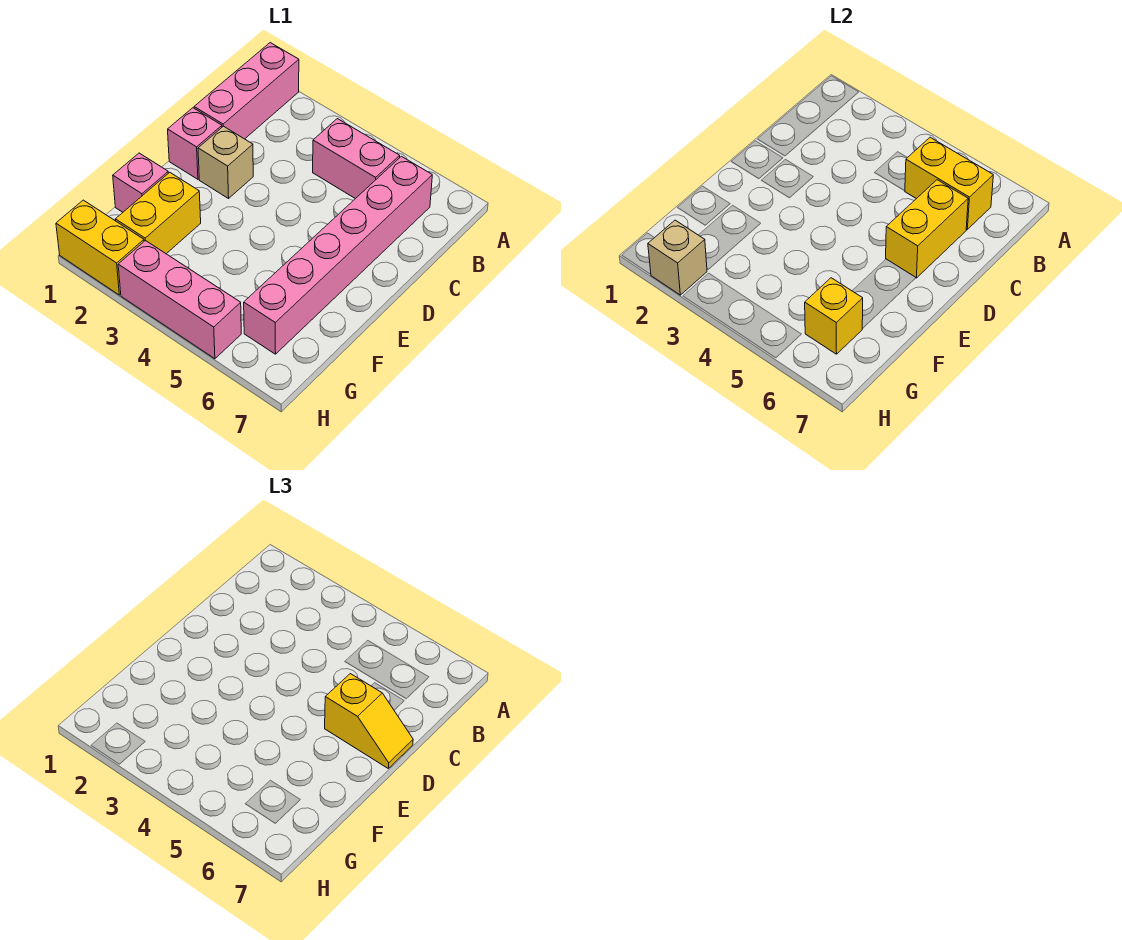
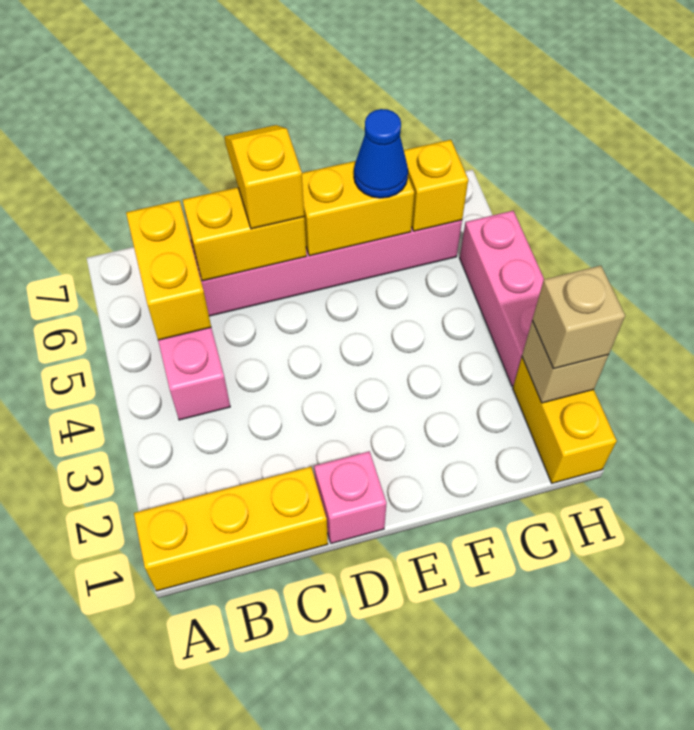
pink brick A1:C1 level 1 -> yellow brick A1:C1 level 1
tan brick D2 level 1 -> tan brick H2 level 3
pink brick F1 level 1 -> none
yellow brick F2:G2 level 1 -> yellow brick E6:F6 level 2
none -> blue cone F6 level 3

